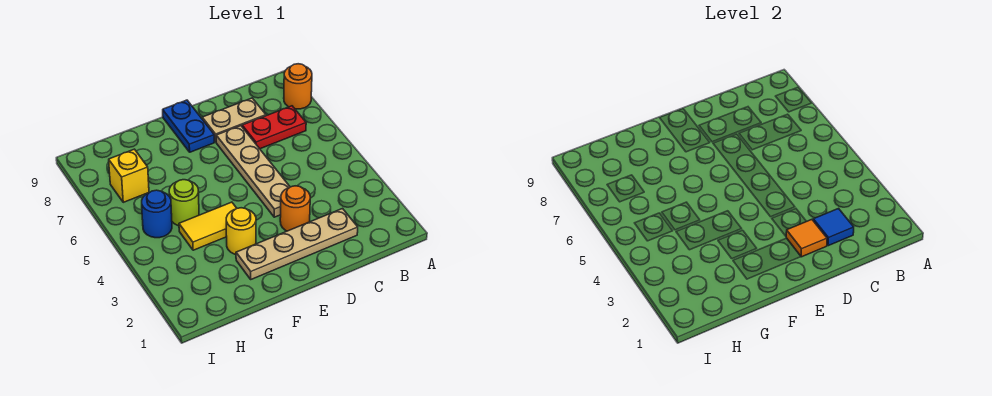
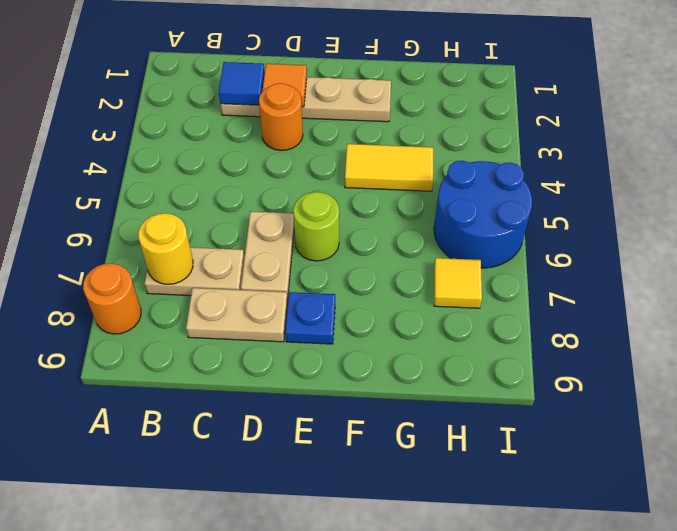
red plate B7:C7 level 1 -> tan plate B7:C7 level 1
tan plate D4:D7 level 1 -> tan plate D6:D7 level 1
blue plate E8:E9 level 1 -> blue plate E8 level 1
yellow round brick F3 level 1 -> yellow round brick B7 level 2
lime round brick G5 level 1 -> lime round brick E6 level 1
blue round brick H5 level 1 -> blue round brick H5:I6 level 1
yellow brick H7 level 1 -> yellow tile H7 level 1

